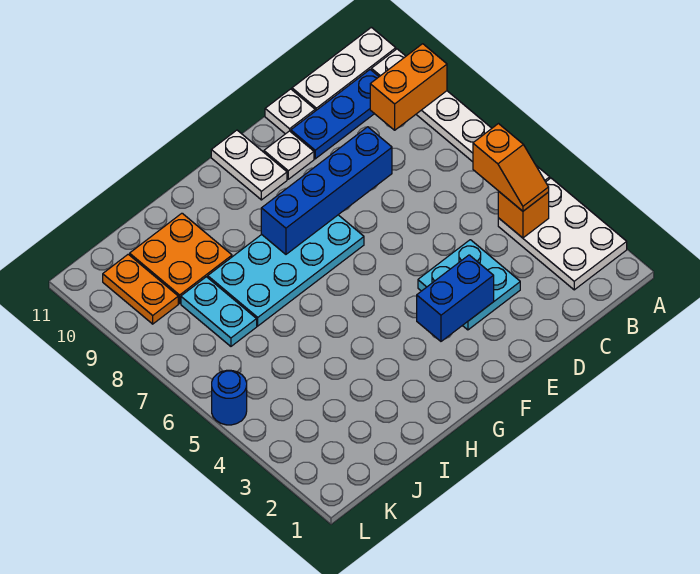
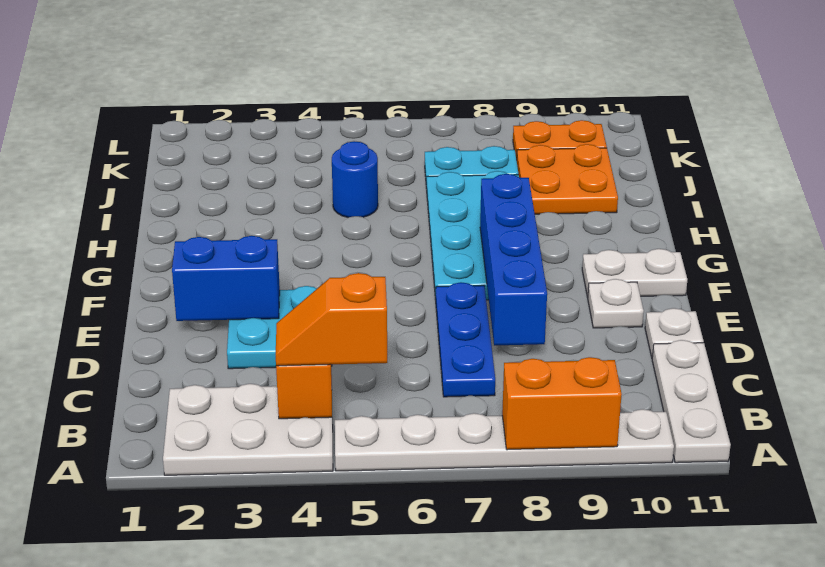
orange brick A9:B9 level 2 -> orange brick A8:A9 level 2
blue plate B10:D10 level 1 -> blue plate C7:E7 level 1
blue brick E3:F3 level 2 -> blue brick E2:E3 level 2
blue round brick L5 level 1 -> blue round brick I5 level 1

